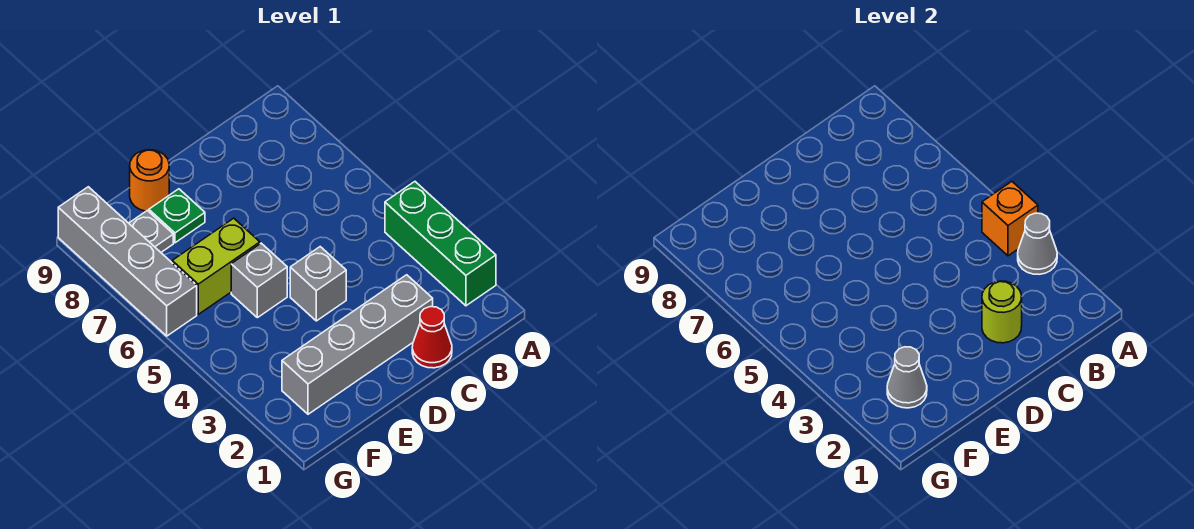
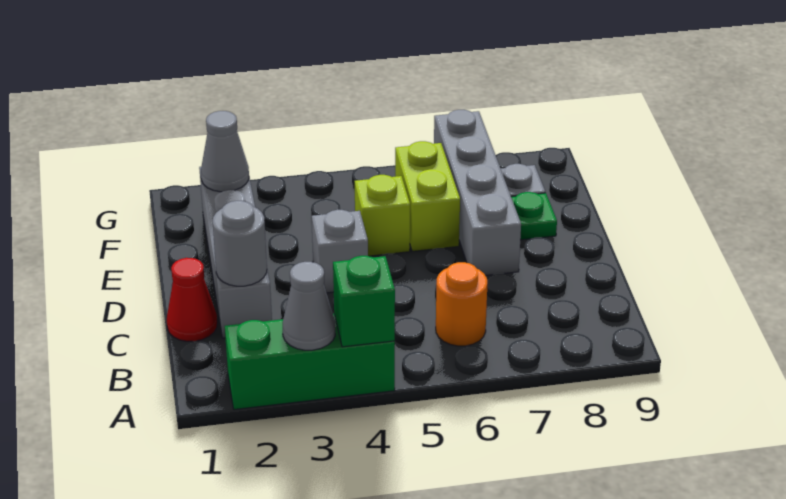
orange brick A4 level 2 -> green brick A4 level 2
lime round brick C2 level 2 -> grey round brick C2 level 2
grey brick E5 level 1 -> lime brick E5 level 1
orange round brick E9 level 1 -> orange round brick B6 level 1
grey brick G6:G9 level 1 -> grey brick D7:G7 level 1

